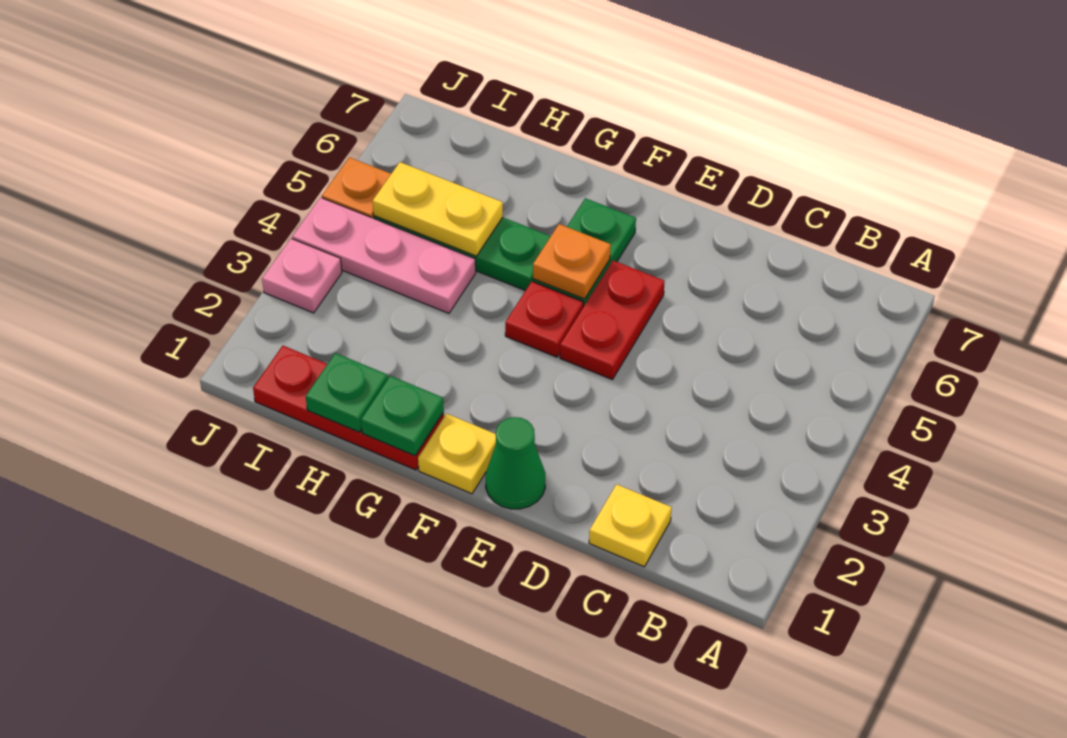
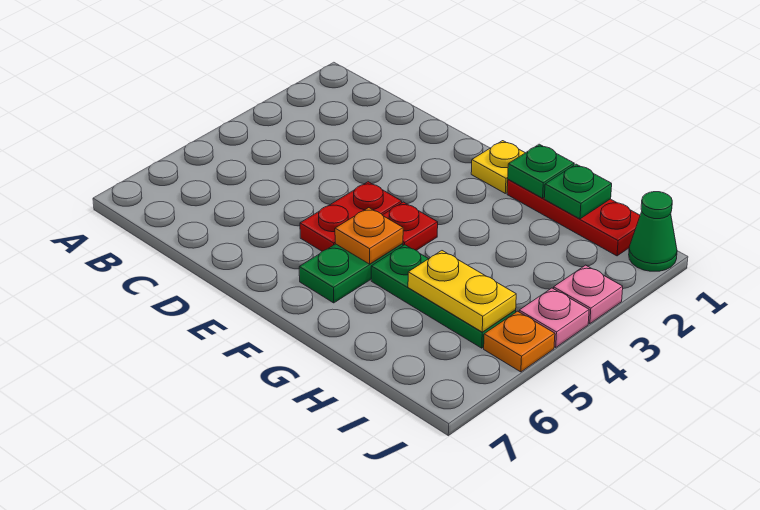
yellow plate C1 level 1 -> none
green cone E1 level 1 -> green cone J1 level 1
pink plate H4:J4 level 1 -> pink plate J4 level 1

